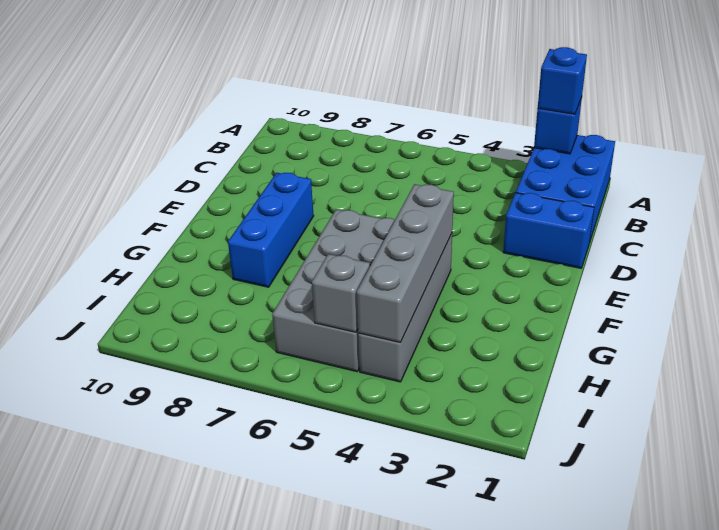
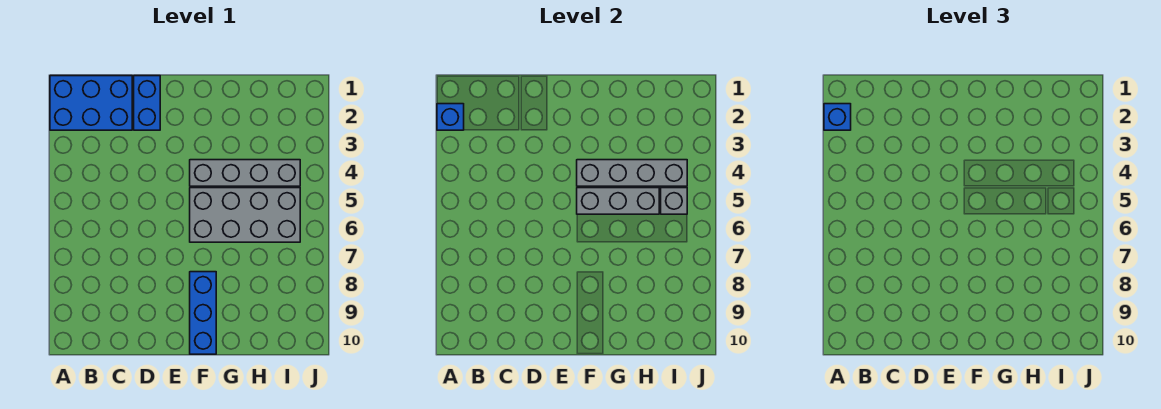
blue brick E8:G8 level 1 -> blue brick F8:F10 level 1
none -> grey brick F5:H5 level 2

